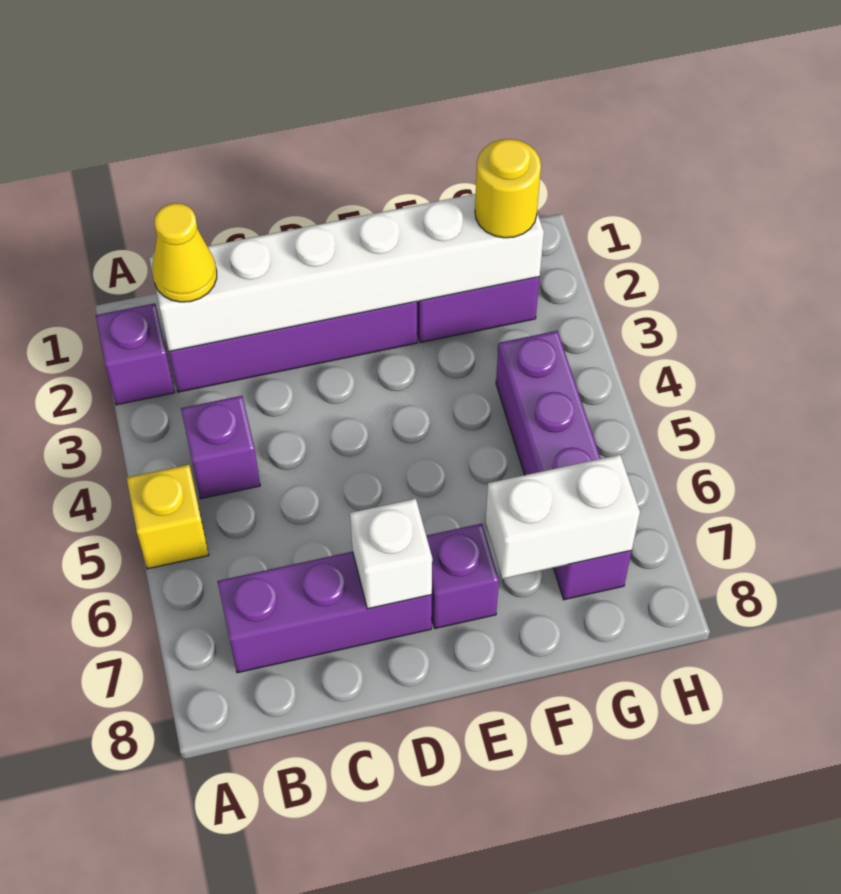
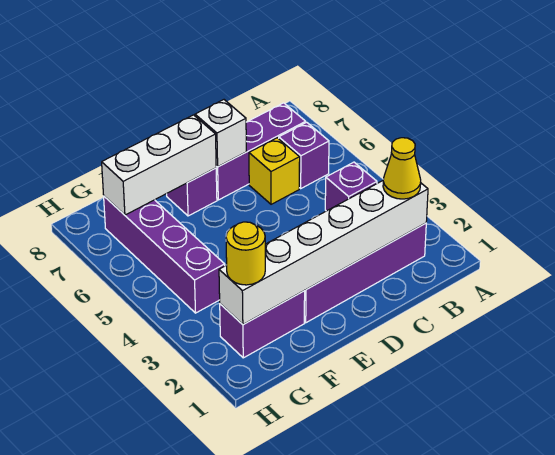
purple brick A2 level 1 -> purple brick B6 level 1
yellow brick A5 level 1 -> yellow brick C6 level 1
white brick F7:G7 level 2 -> white brick E7:G7 level 2

